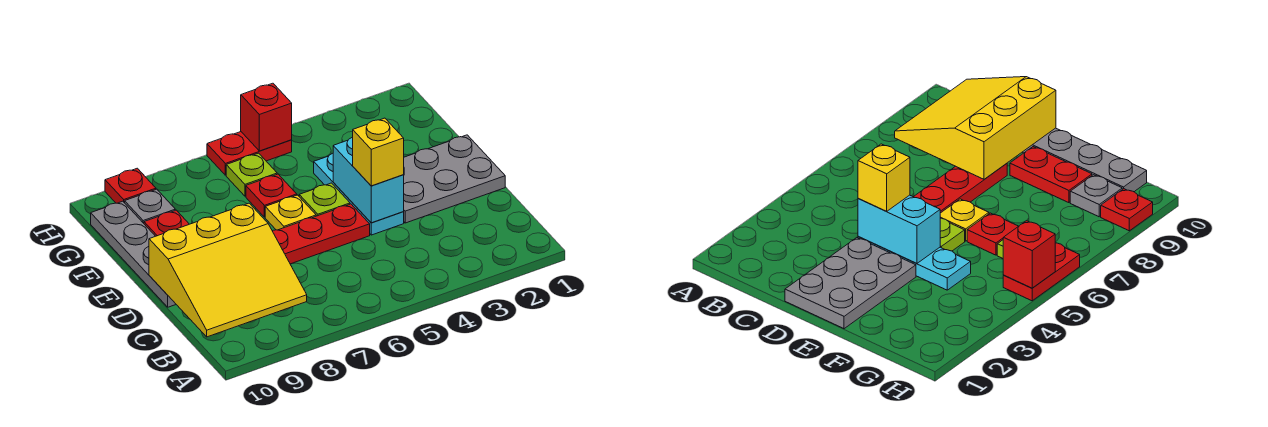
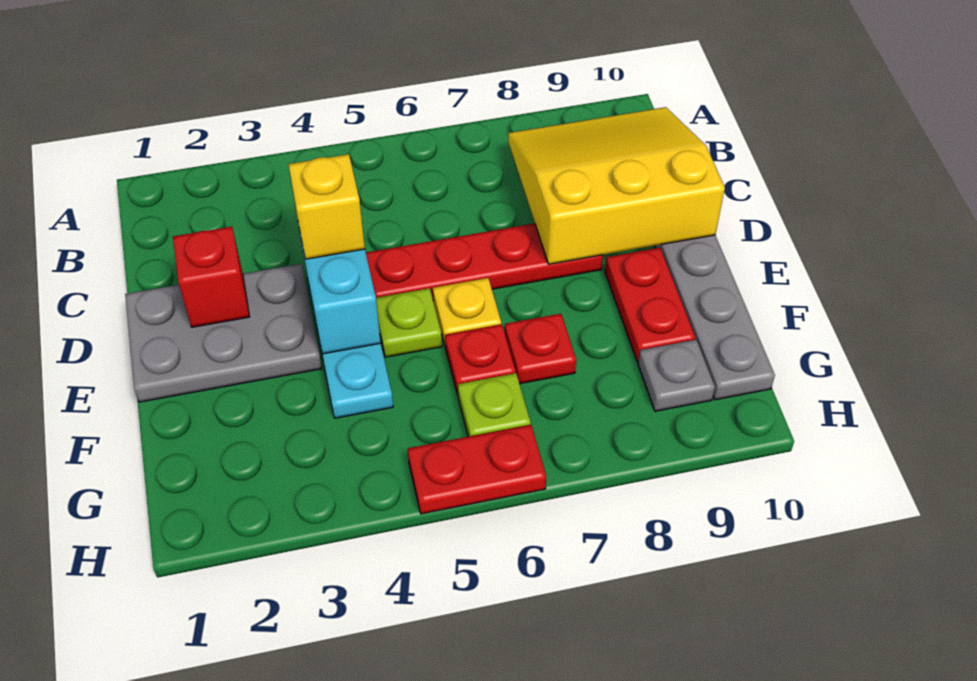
red brick H5 level 2 -> red brick D2 level 2
red plate H9 level 1 -> red plate F7 level 1

